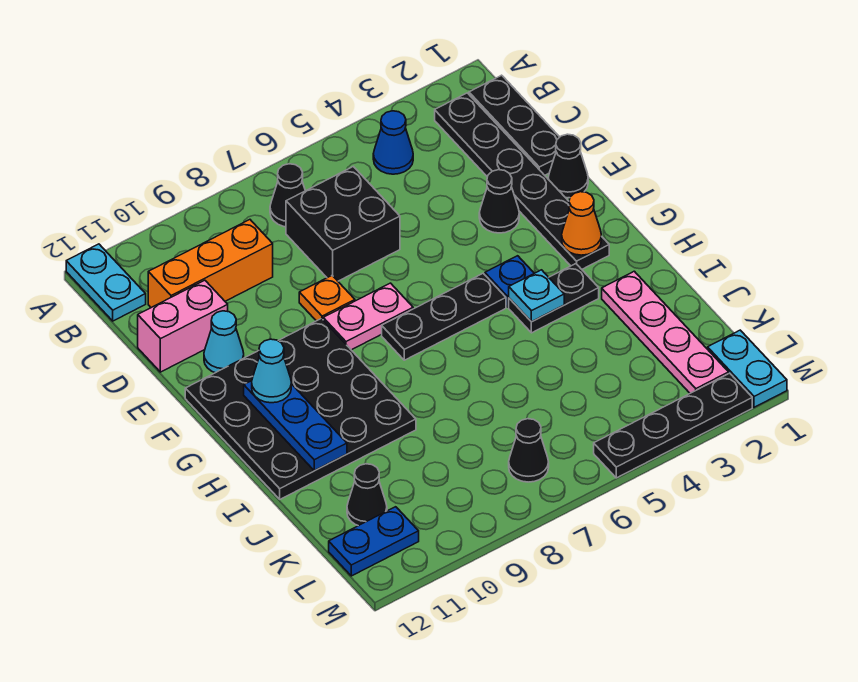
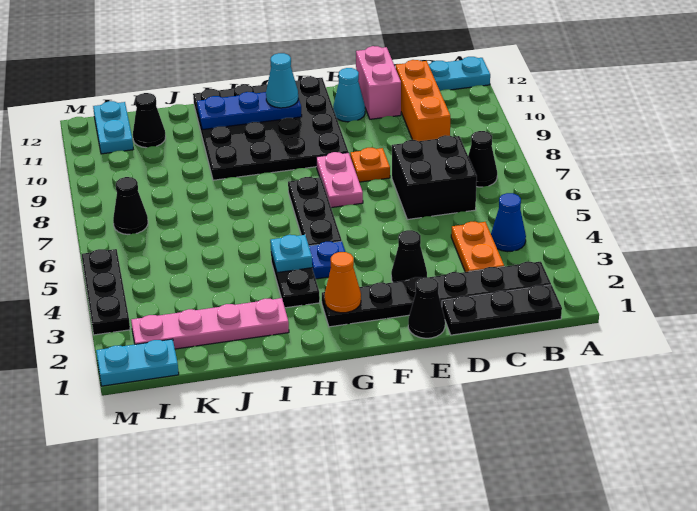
none -> orange plate C3:C4 level 1
blue plate L11:L12 level 1 -> cyan plate L11:L12 level 1
black plate M2:M5 level 1 -> black plate M3:M5 level 1

